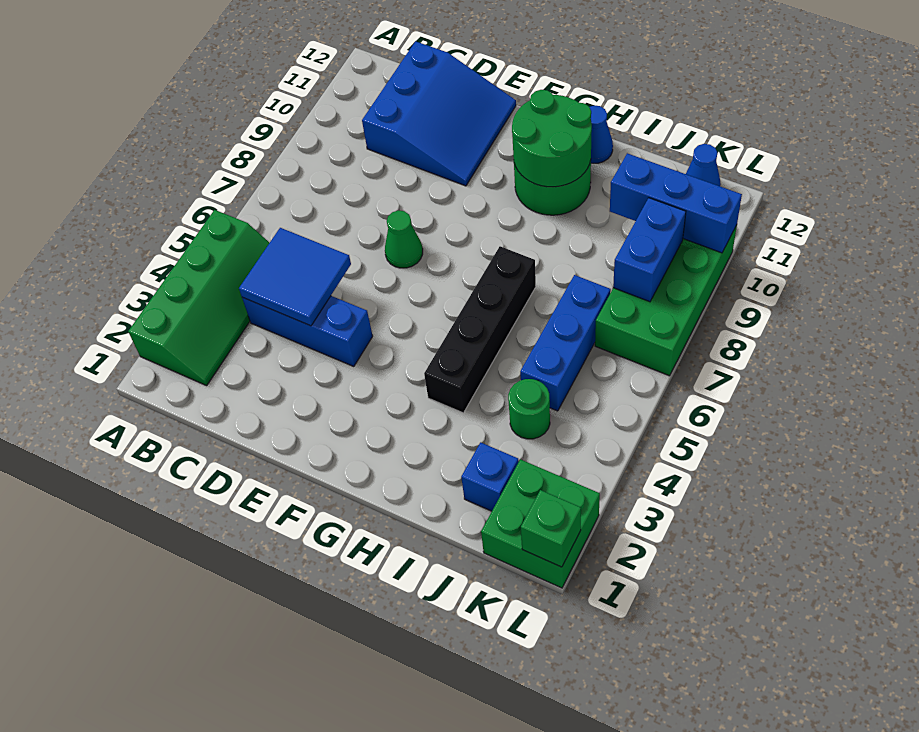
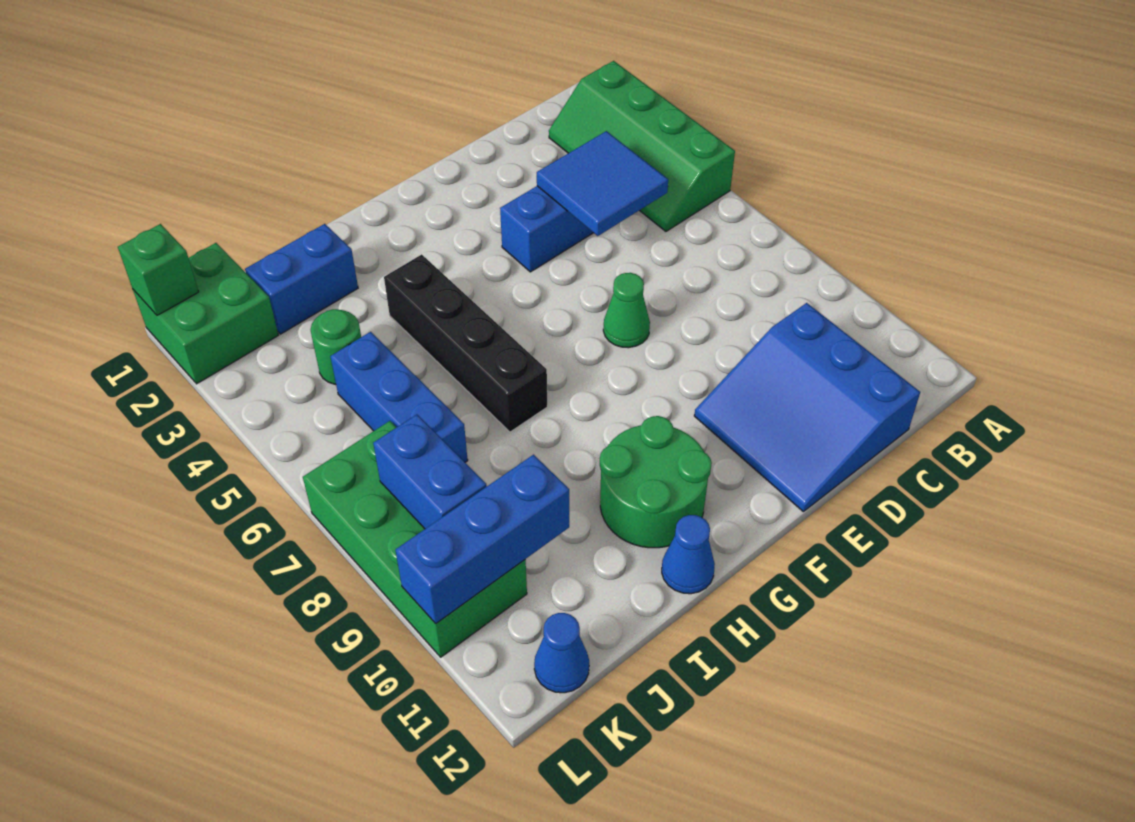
green round brick G10:H11 level 2 -> none
blue brick J2 level 1 -> blue brick I2:J2 level 1

